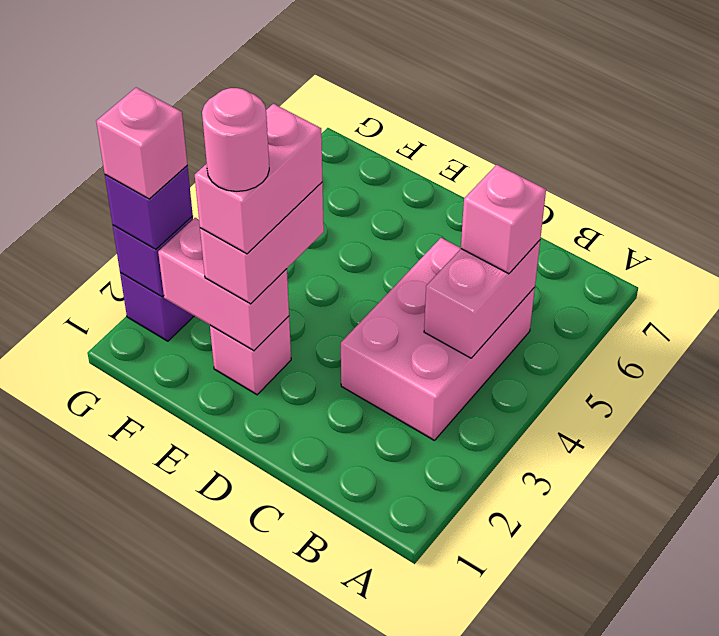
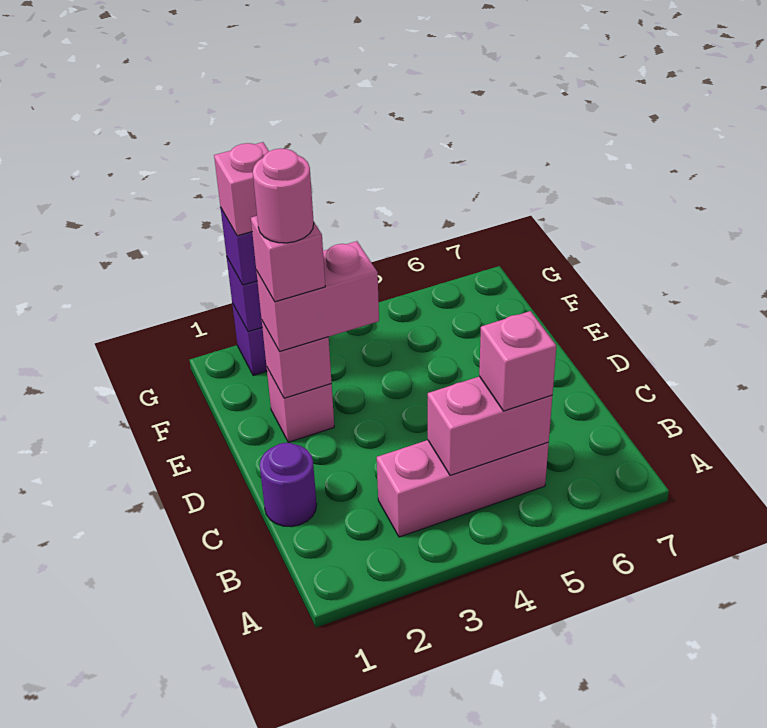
pink brick B3:C5 level 1 -> pink brick B3:B5 level 1
none -> purple round brick C1 level 1
pink brick E2:F2 level 2 -> pink brick E2 level 2
pink brick E2:E3 level 4 -> pink brick E2 level 4

